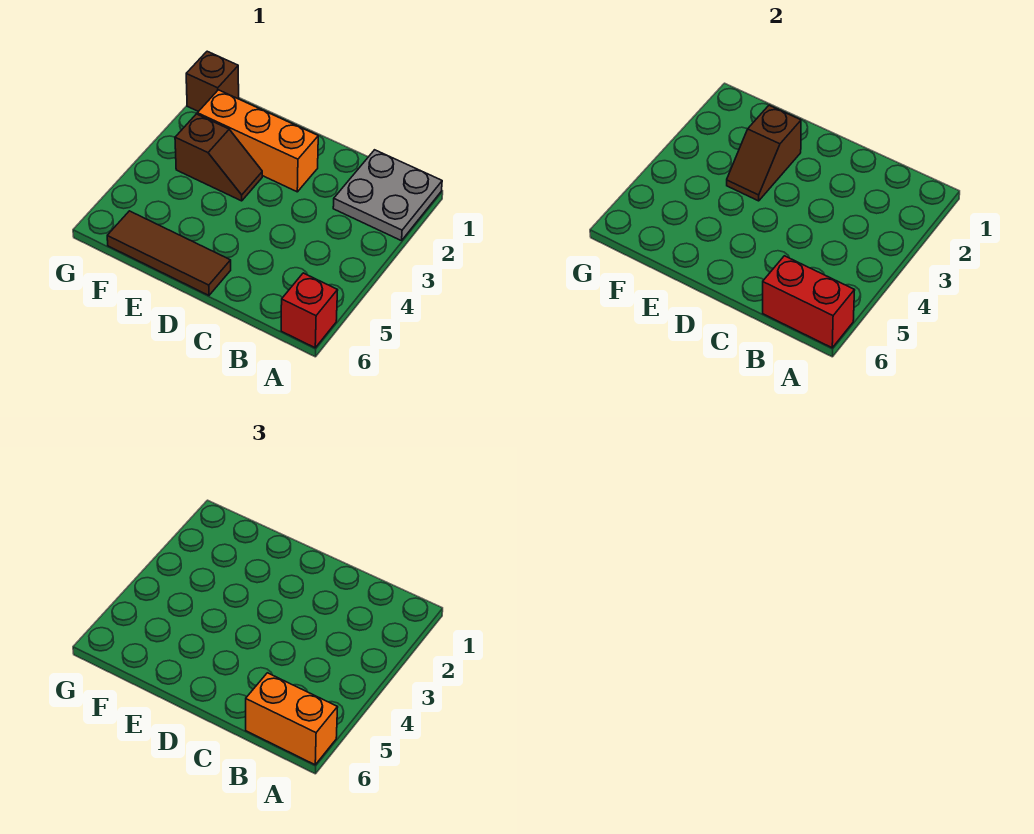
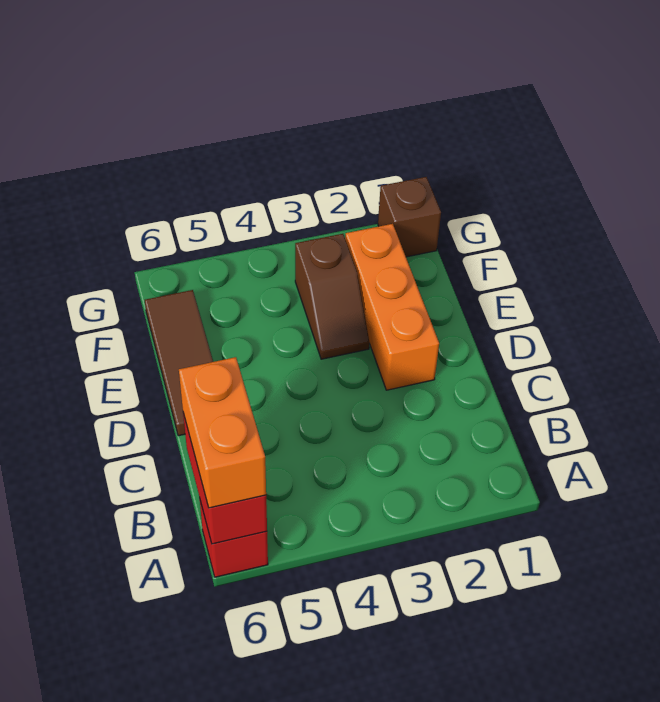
grey plate A1:B2 level 1 -> none
brown slope E2:E3 level 2 top 2 -> none

